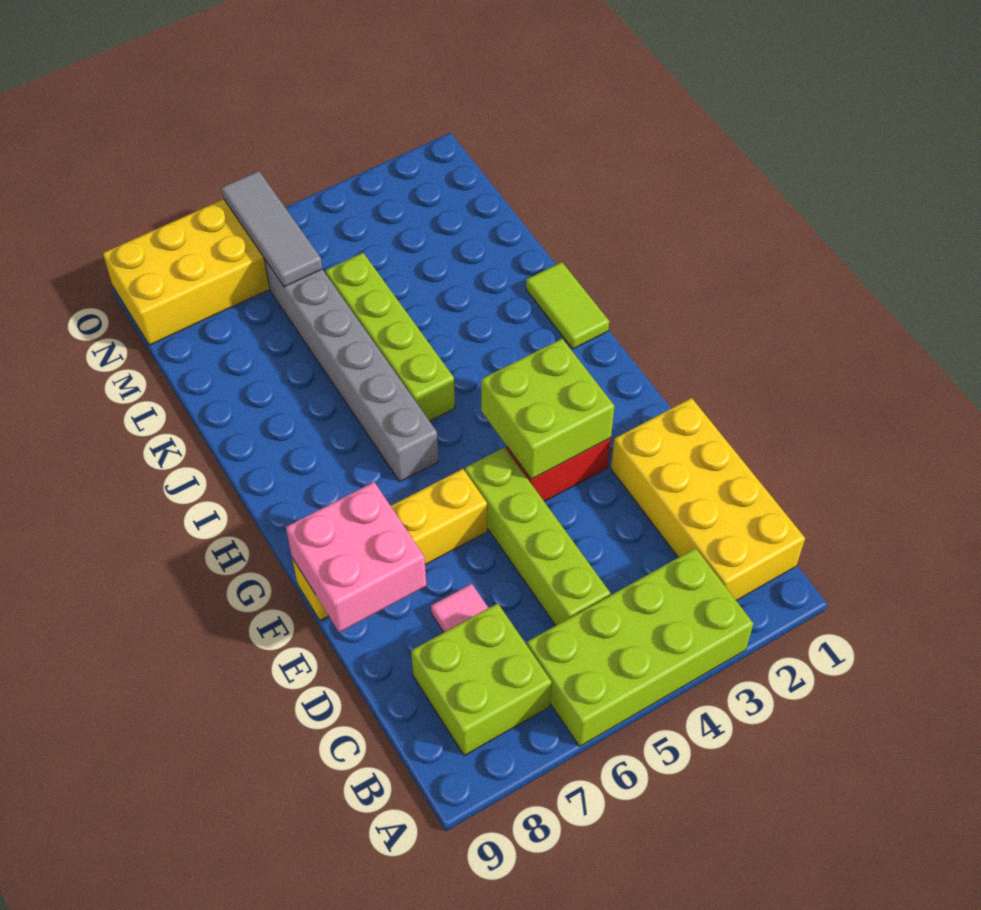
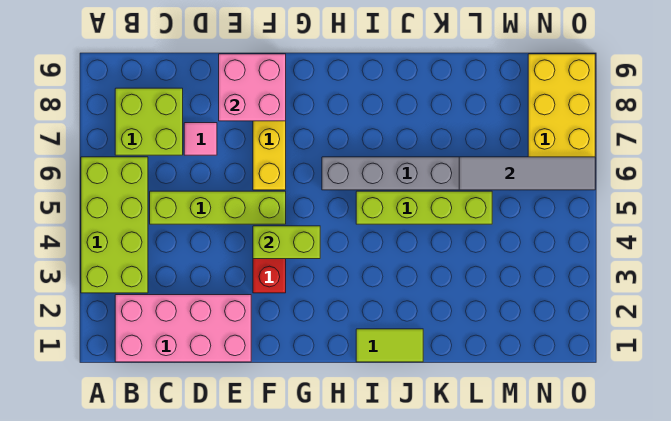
yellow brick B1:E2 level 1 -> pink brick B1:E2 level 1
lime brick F3:G4 level 2 -> lime brick F4:G4 level 2
grey tile M6:O6 level 2 -> grey tile L6:O6 level 2

